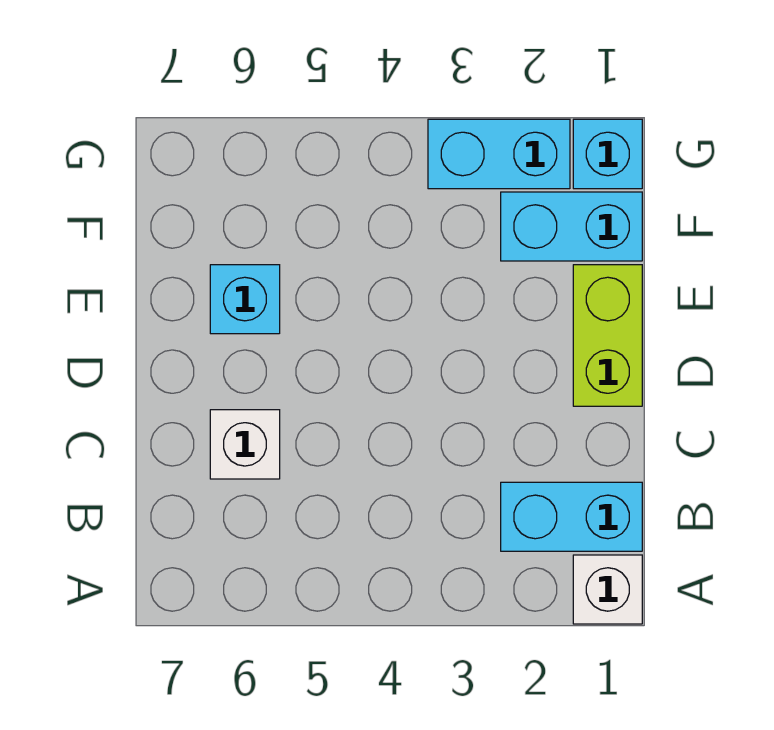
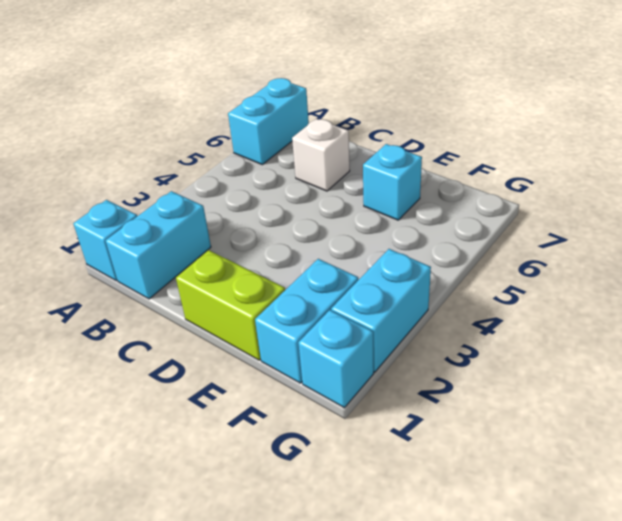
white brick A1 level 1 -> cyan brick A1 level 1
none -> cyan brick A6:A7 level 1

